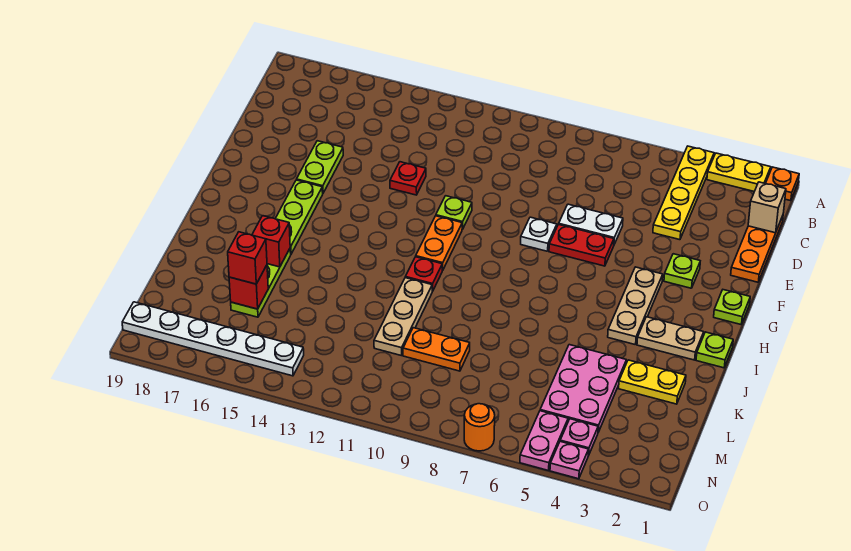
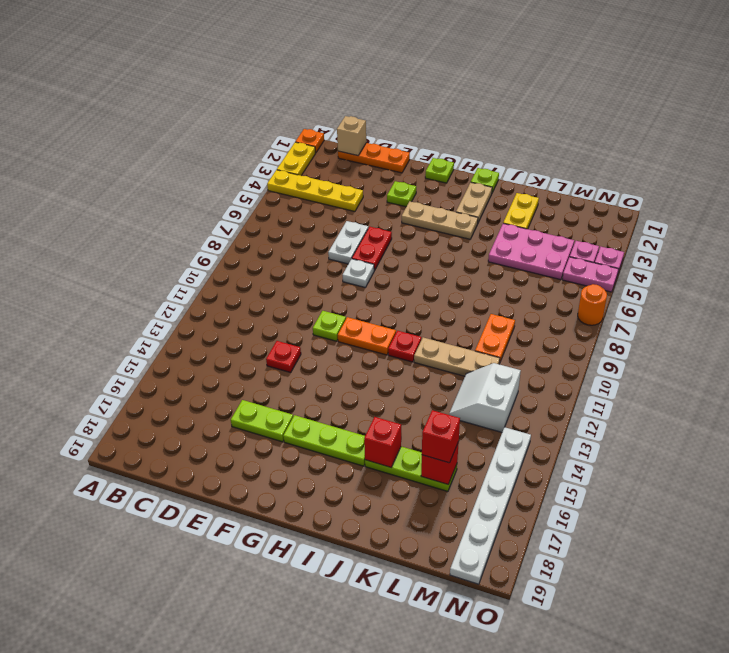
none -> white slope L12:M13 level 1 top M

